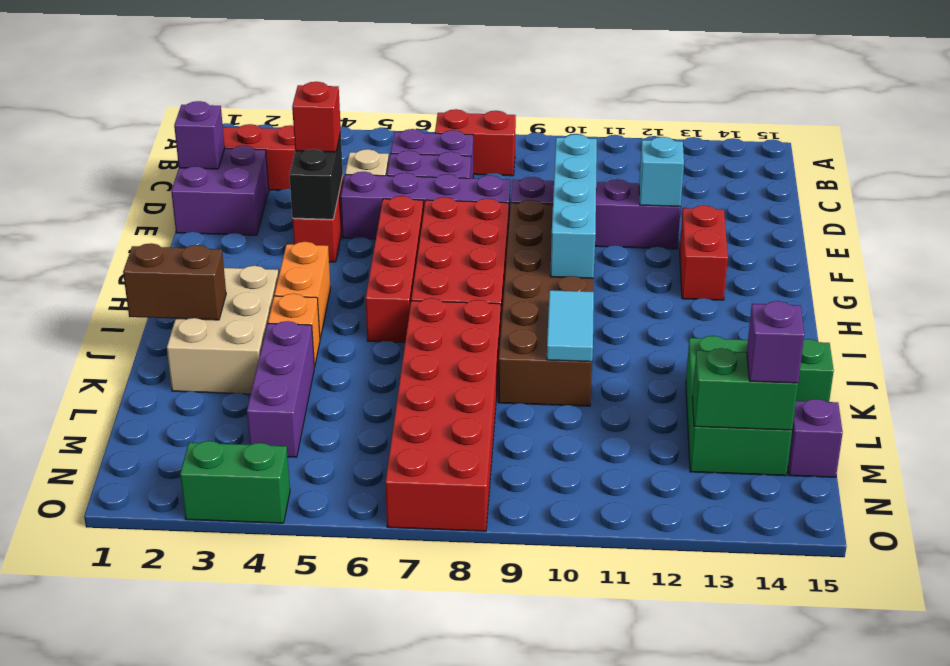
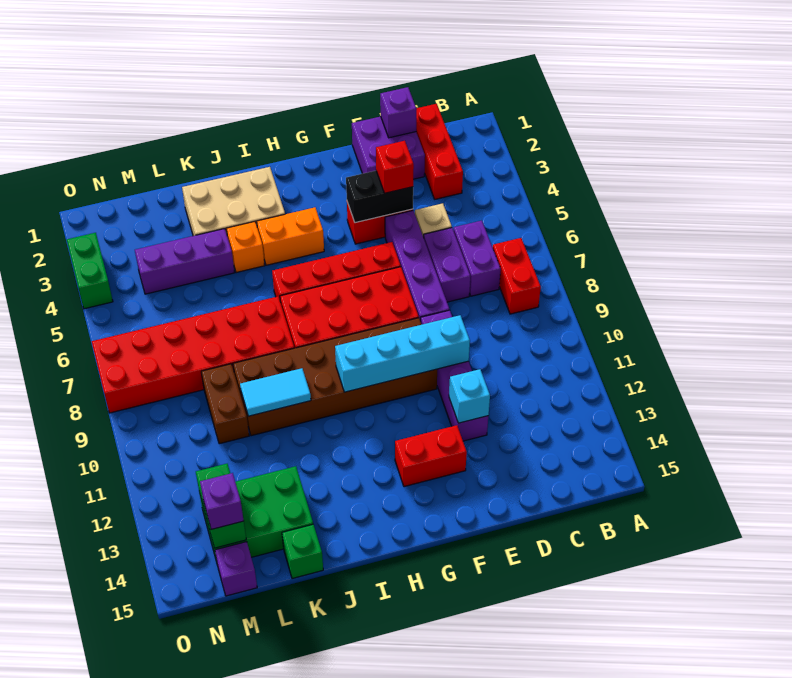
brown brick J1:J2 level 2 -> brown brick L9:L10 level 1

